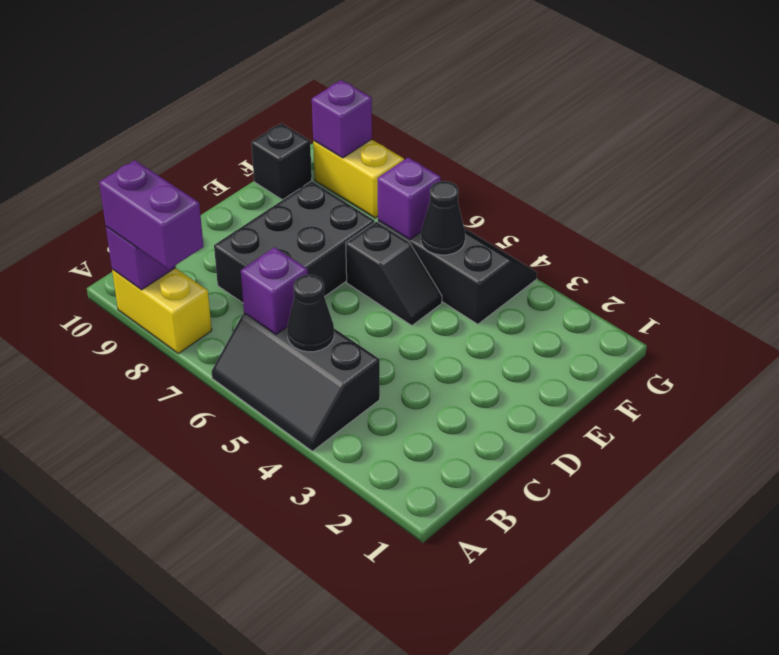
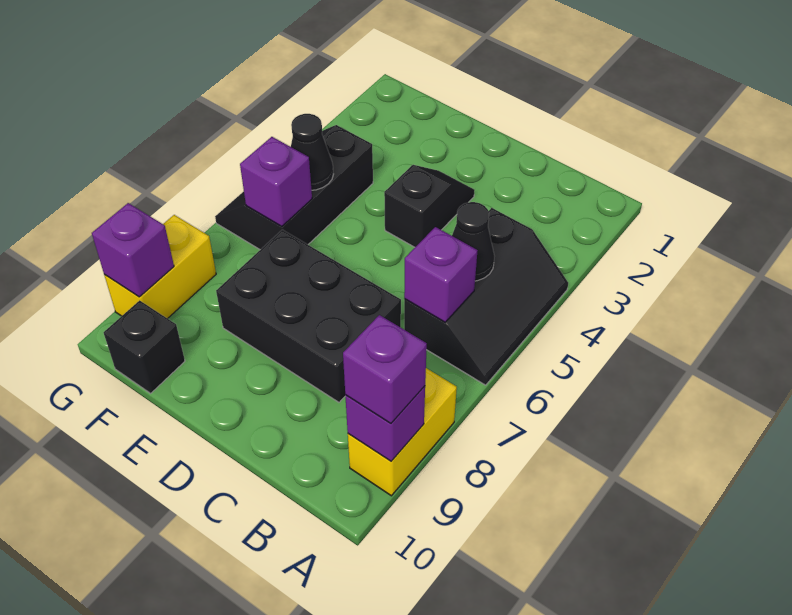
purple brick A8:A9 level 3 -> purple brick A9 level 3
black slope E5:E6 level 1 top 6 -> black slope D3:D4 level 1 top 4

